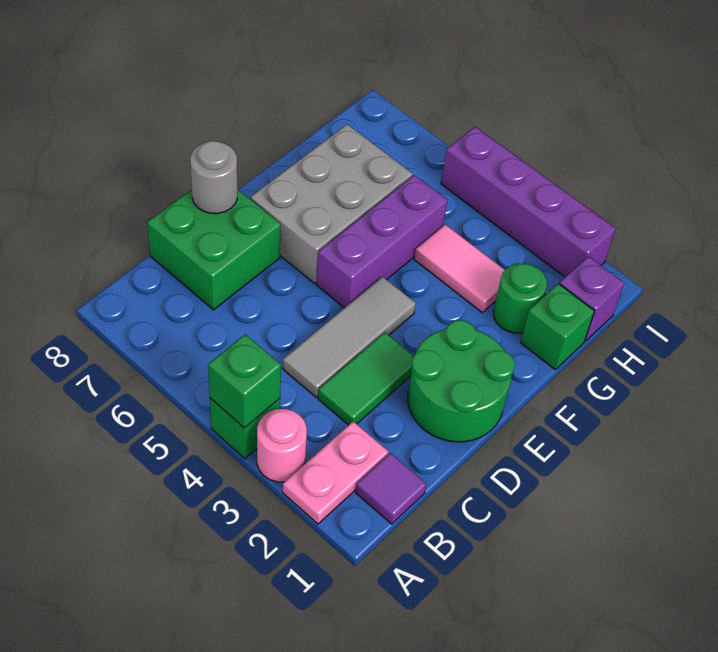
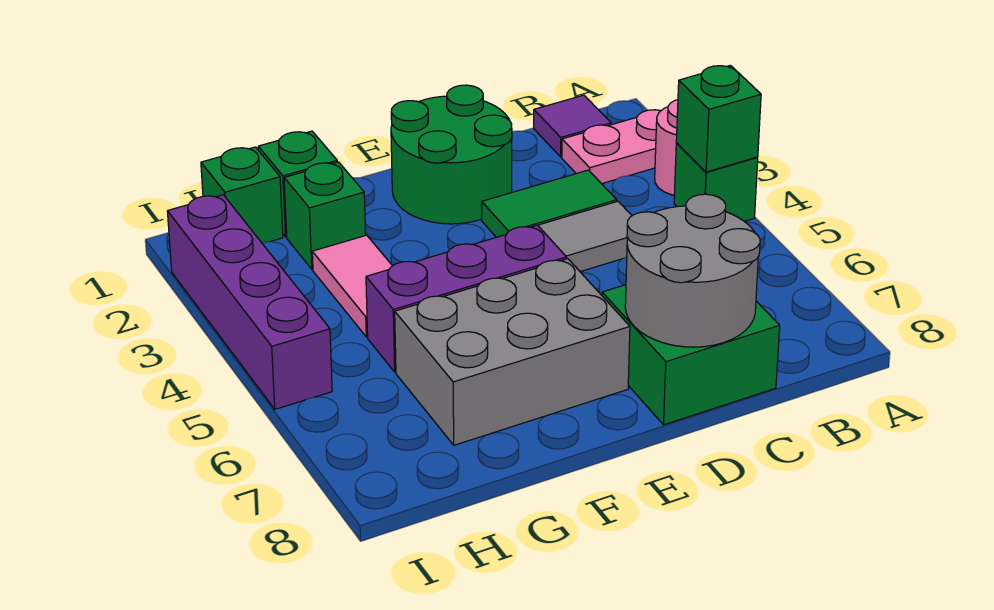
grey round brick D8 level 2 -> grey round brick C7:D8 level 2
green round brick G2 level 1 -> green brick G2 level 1
purple brick H1 level 1 -> green brick H1 level 1

